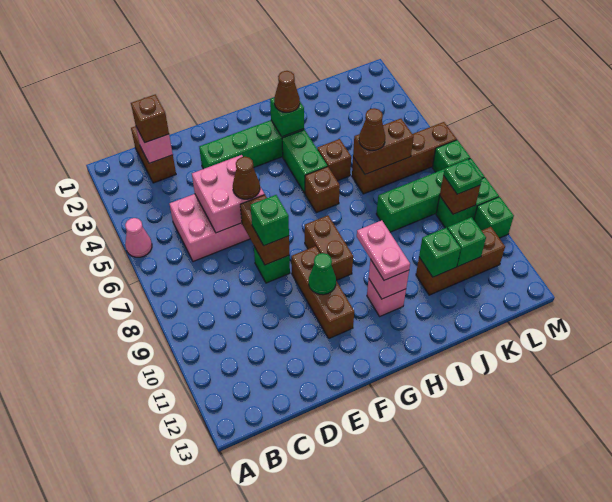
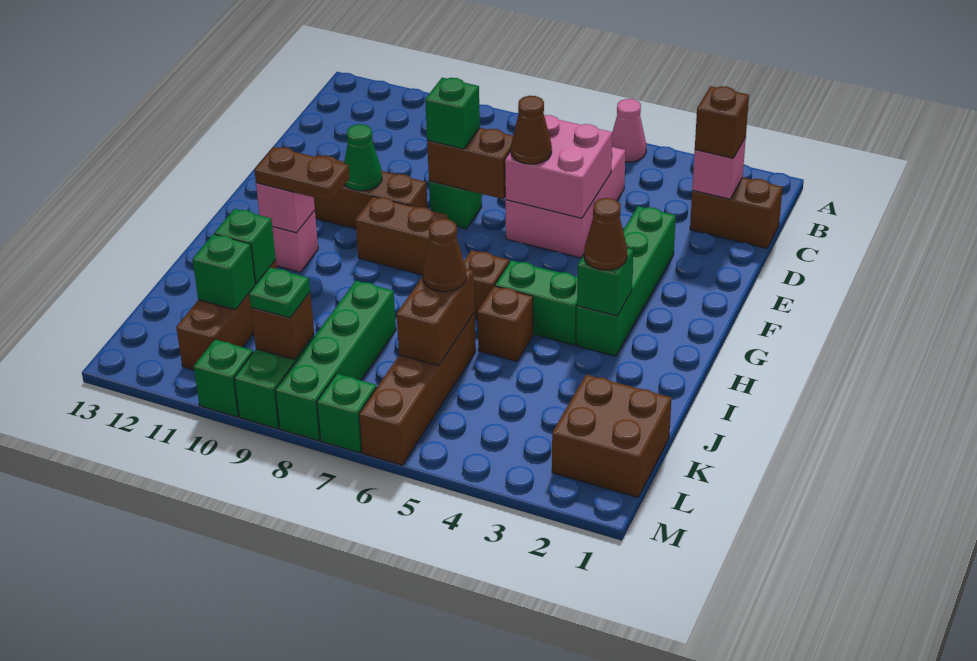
pink plate H10:H11 level 3 -> brown plate H10:H11 level 3
none -> brown brick K1:L2 level 1

